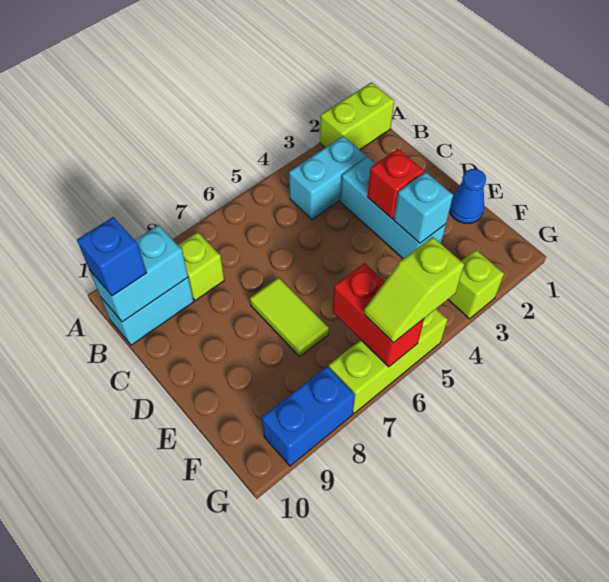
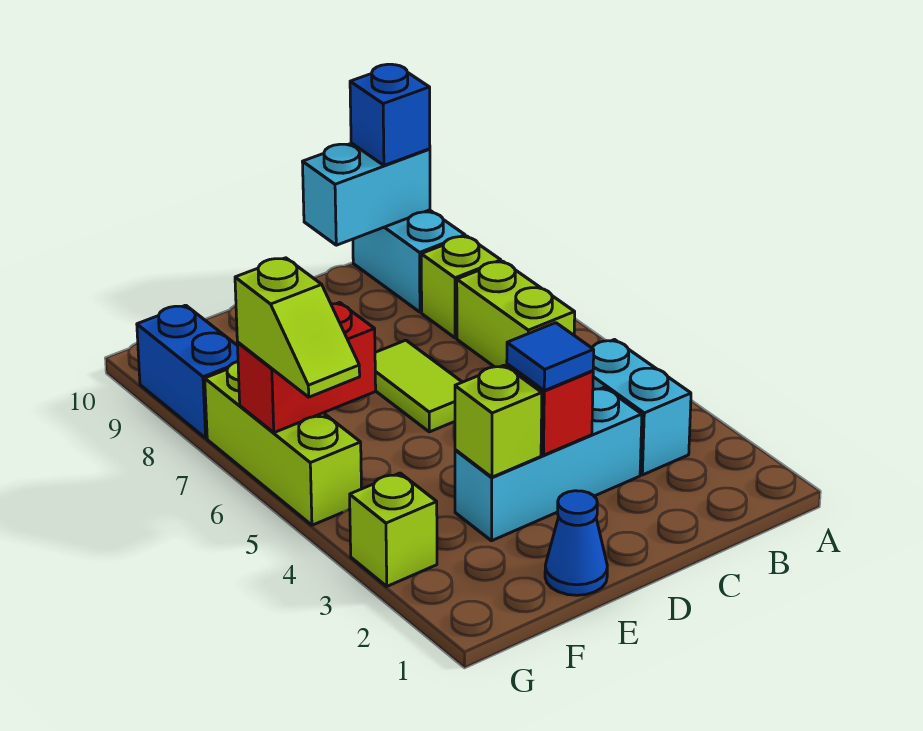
lime brick A1:A2 level 1 -> lime brick B6:B7 level 1
cyan brick B9:B10 level 2 -> cyan brick B10:C10 level 2
none -> blue tile D3 level 3
lime tile D7:E7 level 1 -> lime tile D6:D7 level 1
cyan brick E3 level 2 -> lime brick E3 level 2
lime slope G5:G6 level 3 top 5 -> lime slope G5:G6 level 3 top 6

